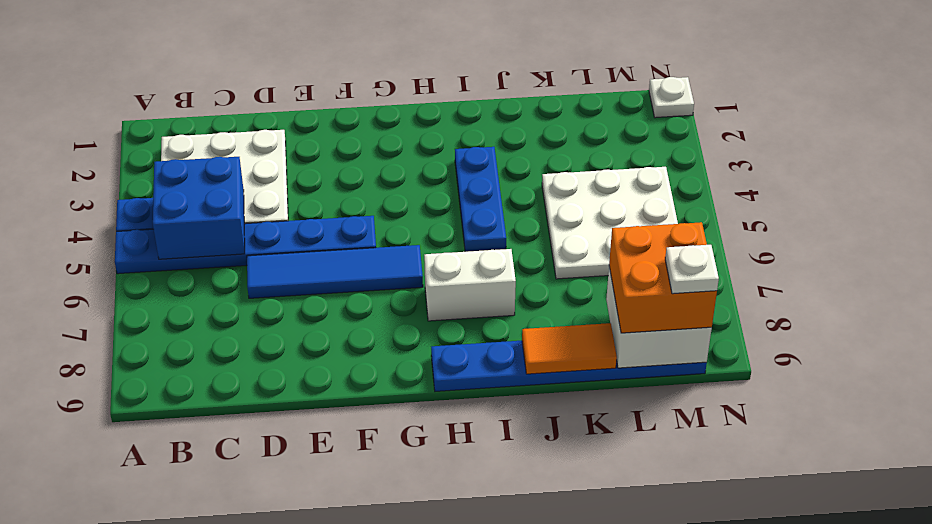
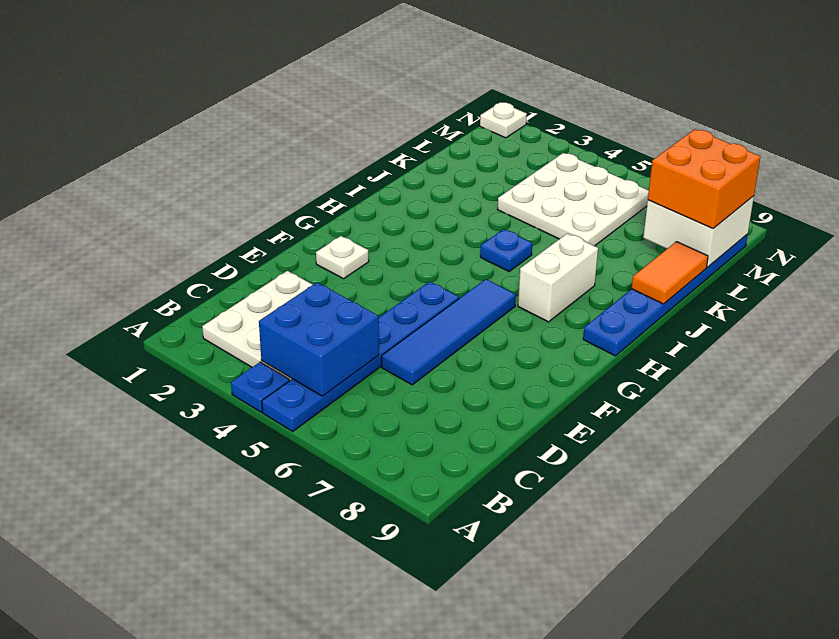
blue plate I3:I5 level 1 -> blue plate I5 level 1
white plate M9 level 4 -> white plate F2 level 1

